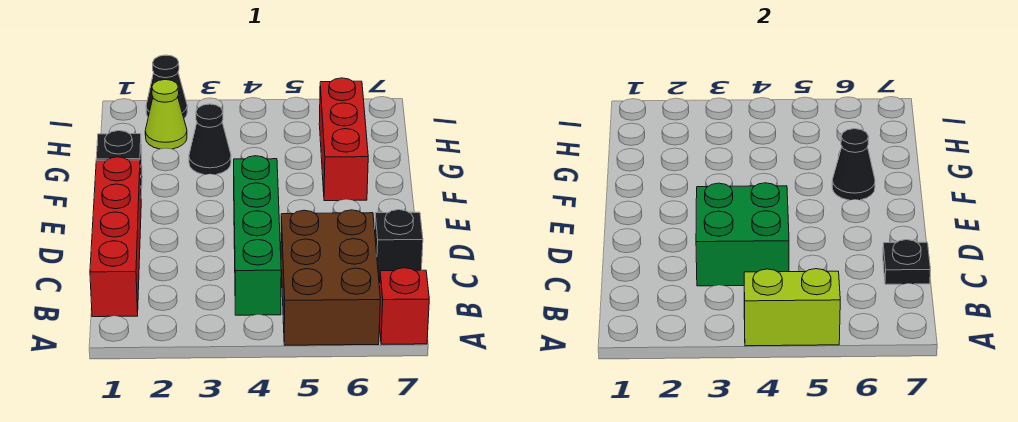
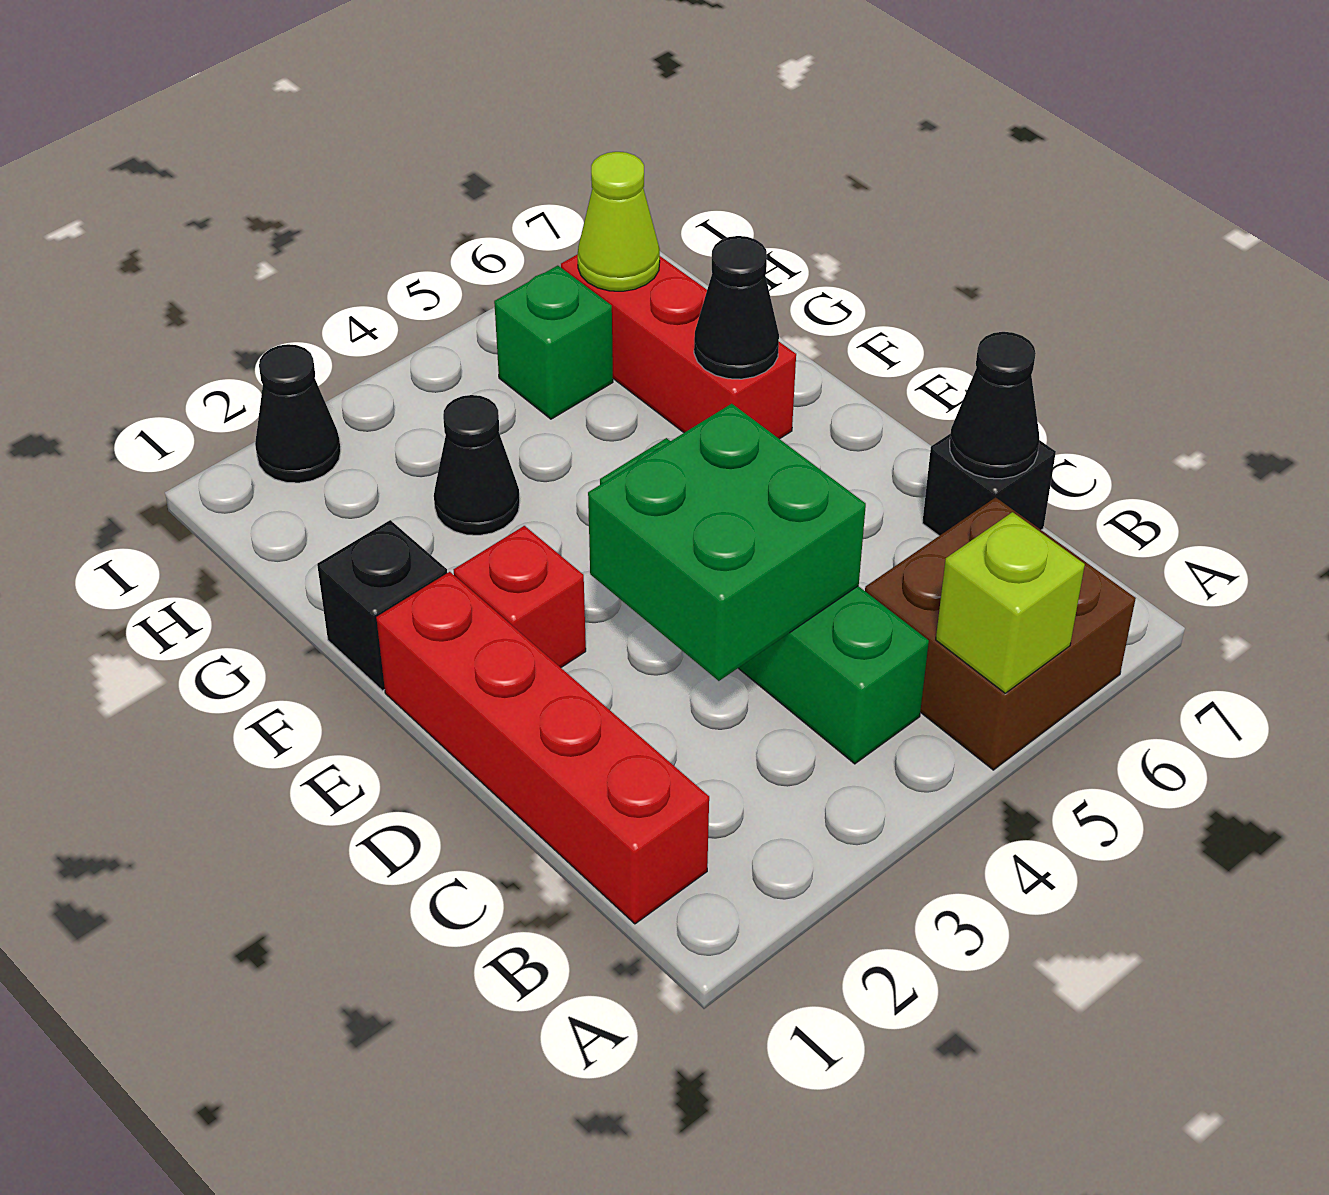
lime brick A4:A5 level 2 -> lime brick A5 level 2
brown brick A5:C6 level 1 -> brown brick A5:B6 level 1
red brick A7 level 1 -> red brick E2 level 1
black plate C7 level 2 -> black cone C7 level 2
lime cone H2 level 1 -> lime cone H6 level 2
none -> green brick H5 level 1

